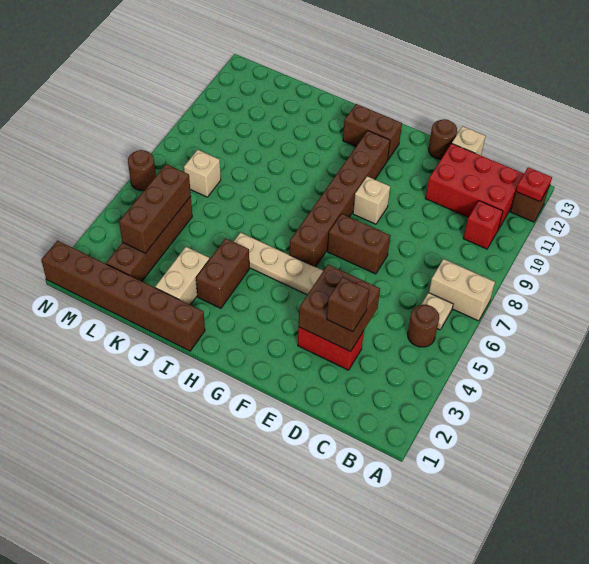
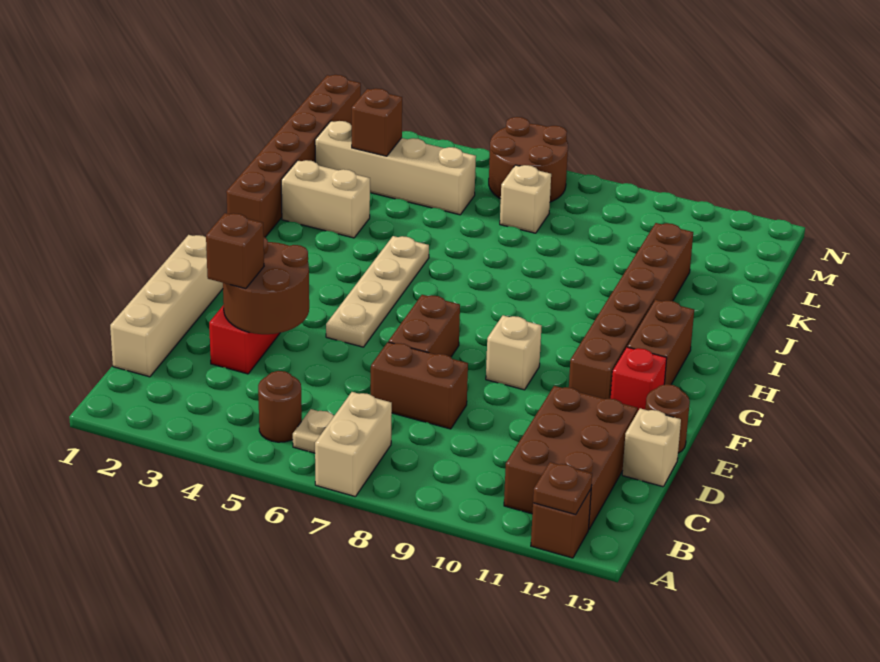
red plate A12 level 2 -> brown plate A12 level 2
red brick B10 level 1 -> red brick F12 level 1
red brick B11:D12 level 1 -> brown brick B11:D12 level 1
none -> tan brick C1:F1 level 1
brown brick D3:E4 level 2 -> brown round brick D3:E4 level 2
brown brick G6:G11 level 1 -> brown brick F11:K11 level 1
brown brick I3:I4 level 1 -> brown brick D7:D8 level 1
brown brick L2:L5 level 1 -> tan brick L2:L5 level 1
brown brick L3:L5 level 2 -> brown brick L3 level 2
brown round brick N6 level 1 -> brown round brick M6:N7 level 1

